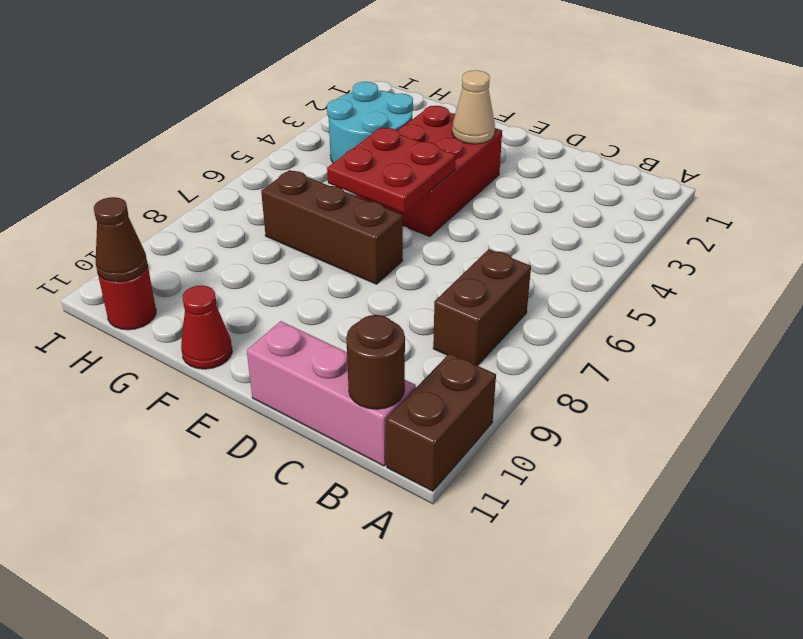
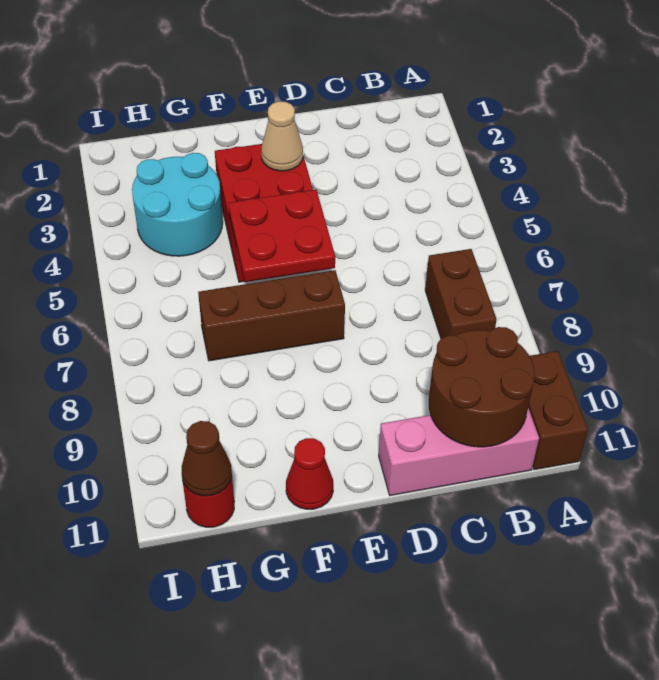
brown round brick B11 level 2 -> brown round brick B10:C11 level 2

